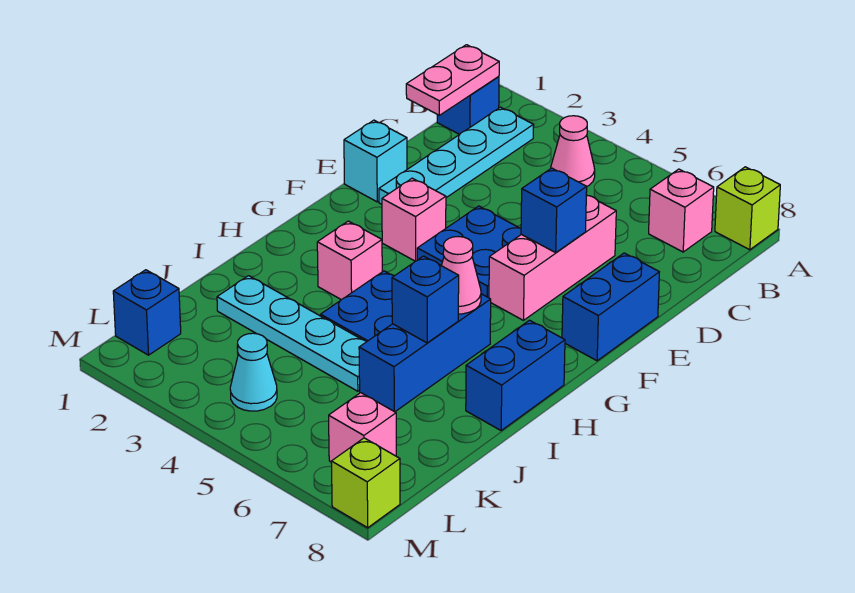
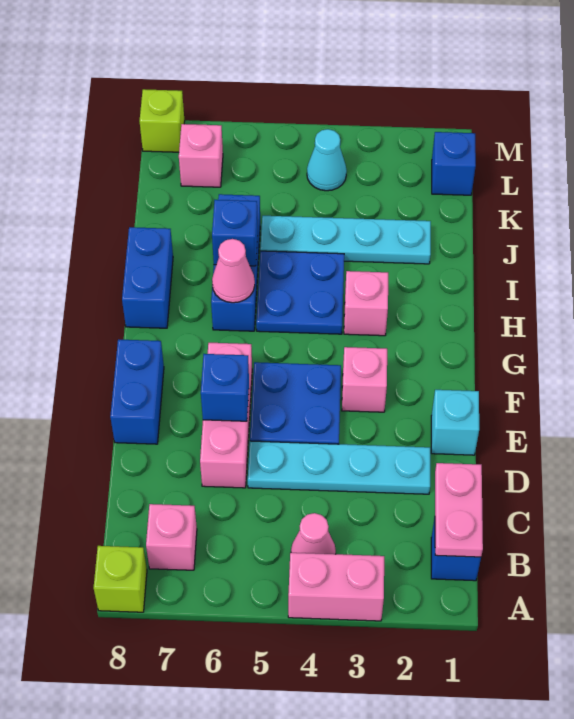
none -> pink brick A3:A4 level 1
cyan plate B2:E2 level 1 -> cyan plate D2:D5 level 1

